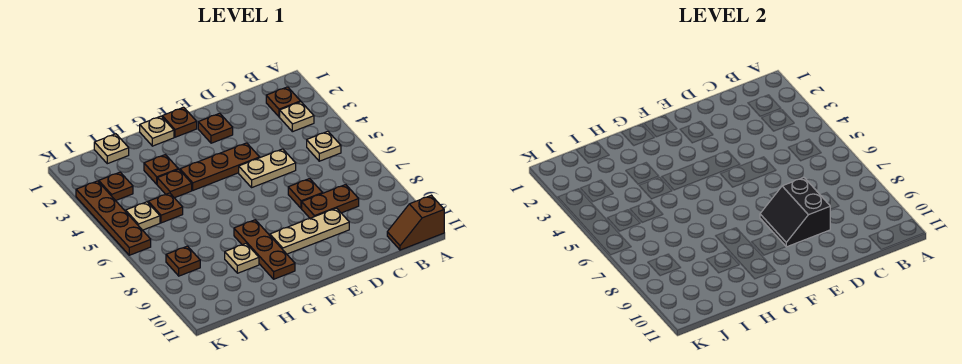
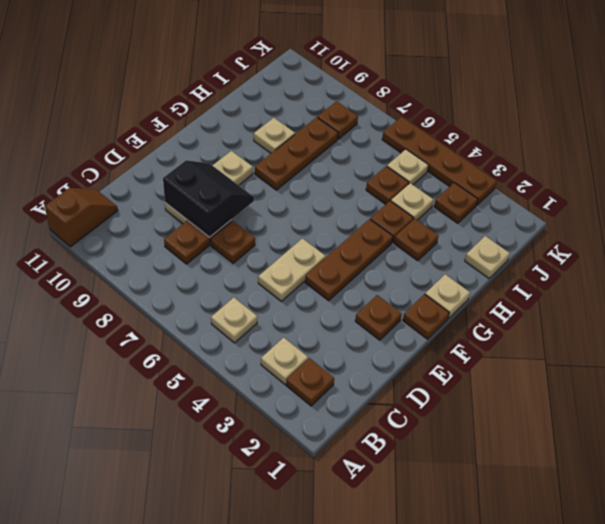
brown plate G8:G10 level 1 -> brown plate G8:I8 level 1
none -> tan plate I4 level 1

